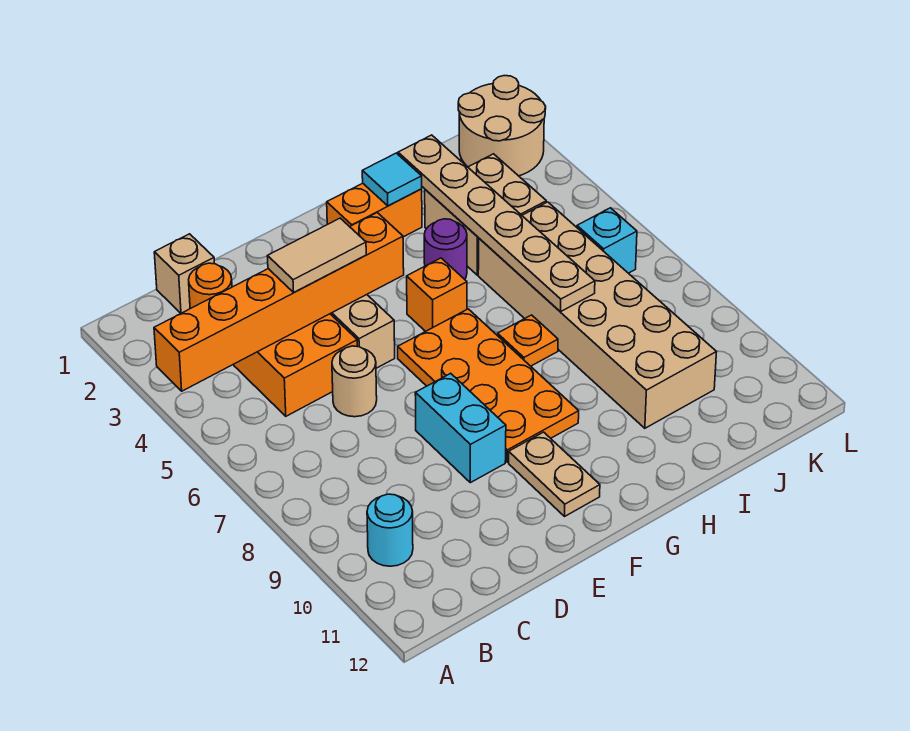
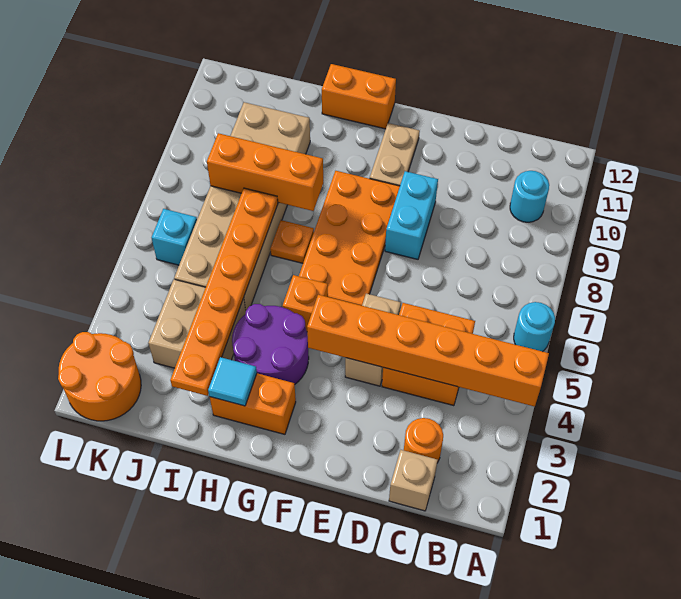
none -> cyan round brick A6 level 1
tan tile D4:E4 level 3 -> none
tan round brick D6 level 1 -> none
none -> orange brick G12:H12 level 1
purple round brick H4 level 1 -> purple round brick G3:H4 level 1
none -> orange brick H8:J8 level 2
tan plate I2:I7 level 2 -> orange plate I2:I7 level 2
tan round brick K1:L2 level 1 -> orange round brick K1:L2 level 1

